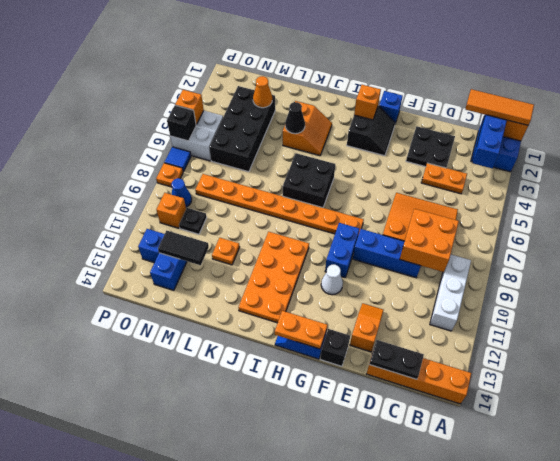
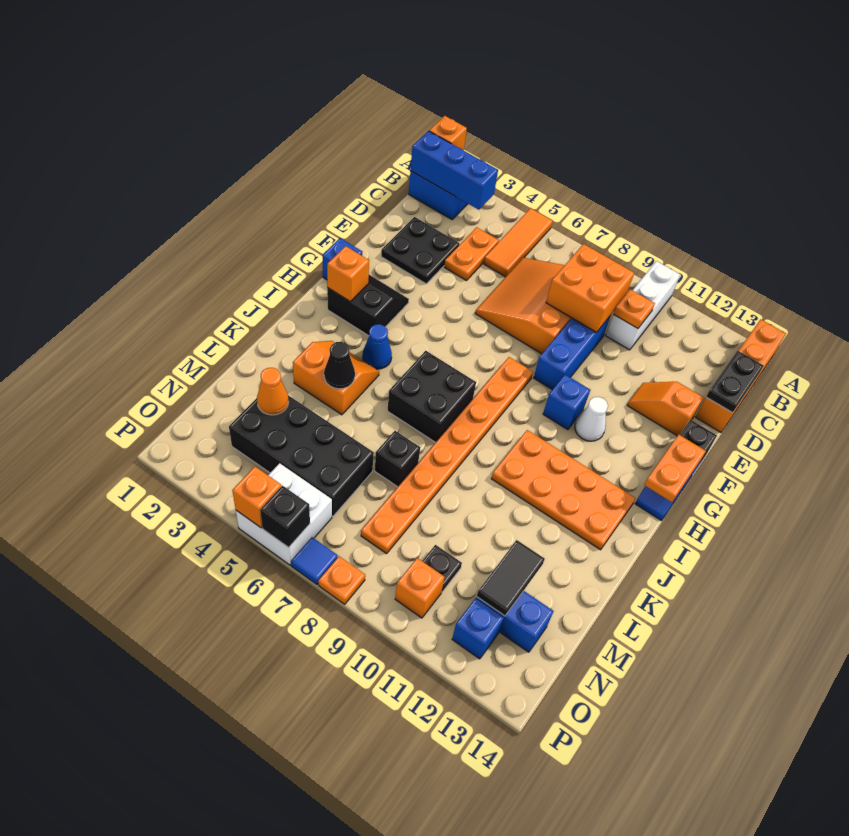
orange tile A1:C1 level 3 -> orange tile A5:C5 level 1
white brick B9:B11 level 1 -> white brick A10:C10 level 1
blue brick G9:G10 level 1 -> blue brick G10 level 1
none -> black brick L7 level 1
orange plate L11 level 1 -> orange plate C10 level 2
blue cone O9 level 1 -> blue cone I4 level 1

